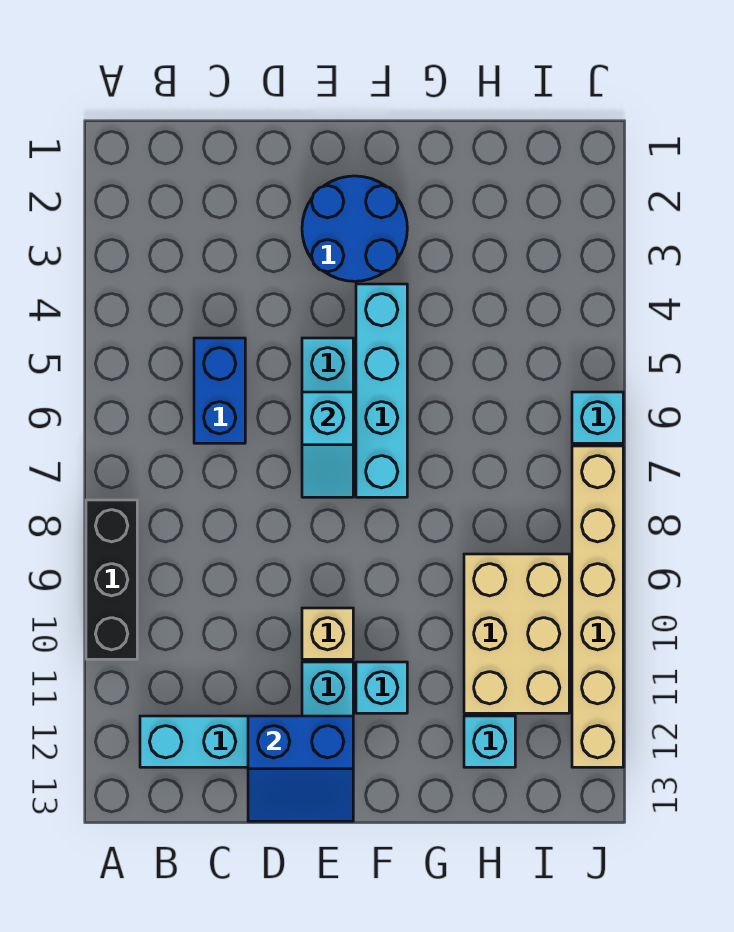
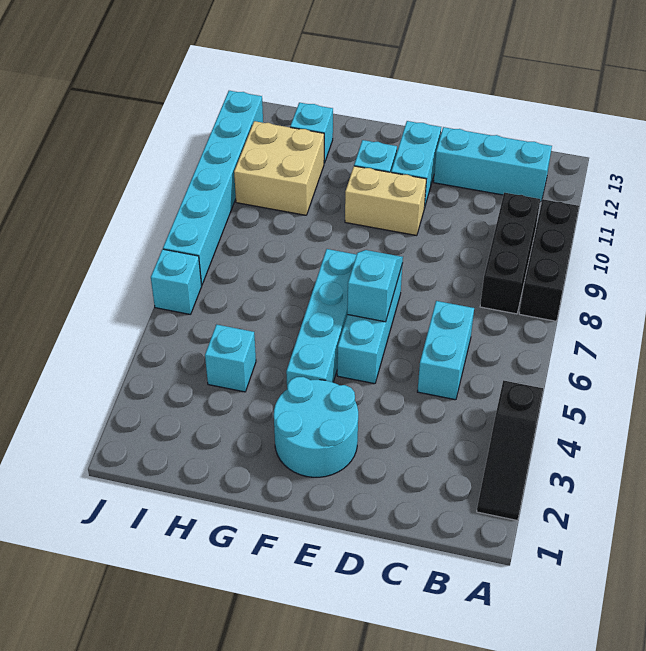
none -> black slope A2:A4 level 1 top 4
none -> black brick B8:B10 level 1
blue brick C5:C6 level 1 -> cyan brick C5:C6 level 1
blue slope D12:E13 level 2 top 12 -> none
blue round brick E2:F3 level 1 -> cyan round brick E2:F3 level 1
tan brick E10 level 1 -> tan brick E10:F10 level 1
none -> cyan brick H4 level 1
tan brick H9:I11 level 1 -> tan brick H10:I11 level 1
tan brick J7:J12 level 1 -> cyan brick J7:J12 level 1

